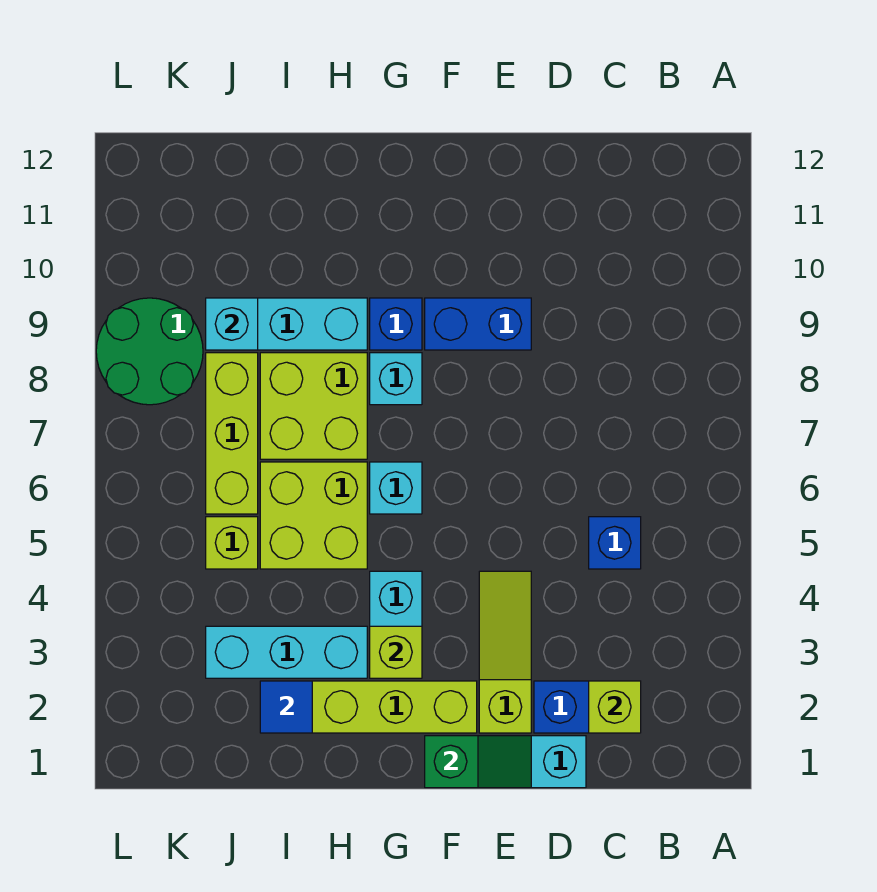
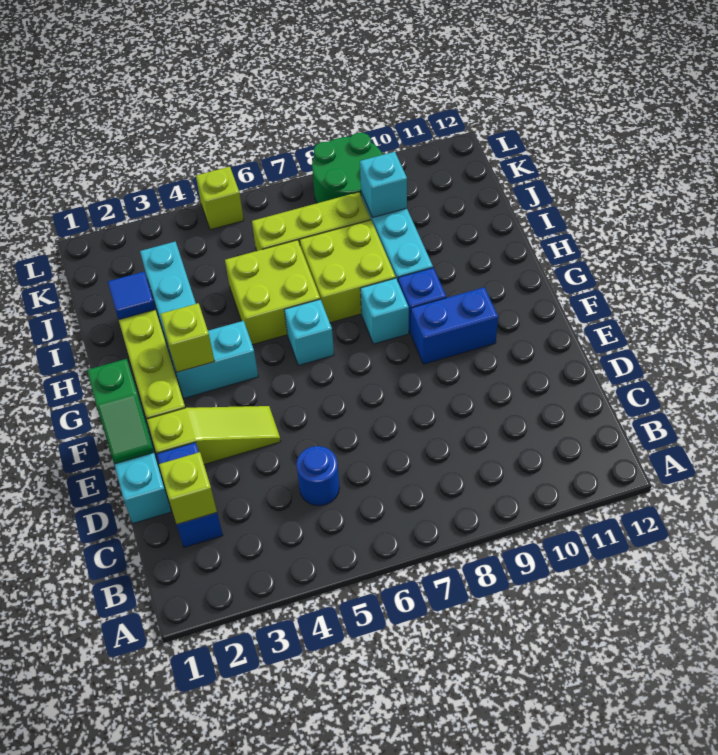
blue brick C5 level 1 -> blue round brick C5 level 1
blue brick E9:F9 level 1 -> blue brick F9:F10 level 1
lime brick J5 level 1 -> lime brick L5 level 1

